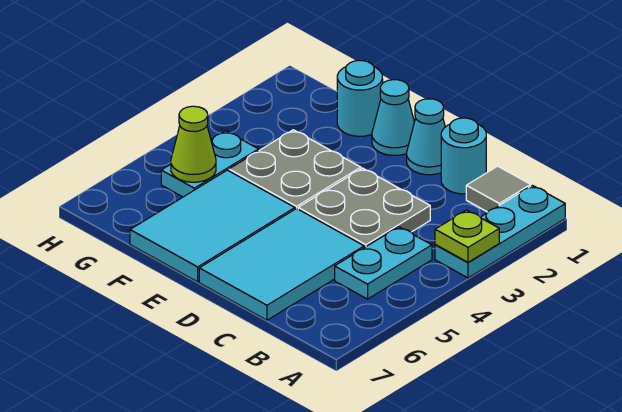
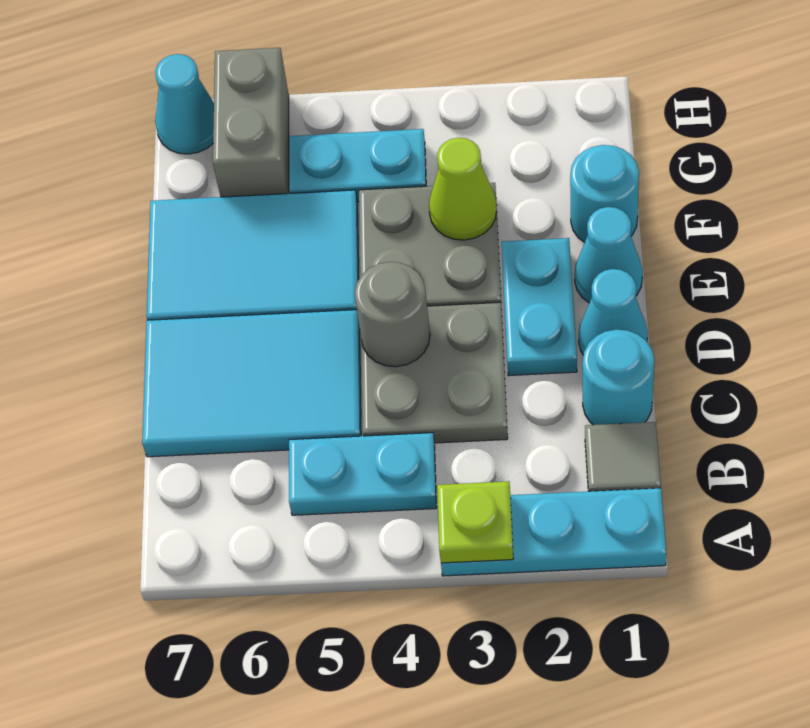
none -> cyan plate D2:E2 level 1
none -> grey round brick D4 level 2
lime cone G5 level 2 -> lime cone F3 level 2
none -> grey brick G6:H6 level 1
none -> cyan cone H7 level 1

